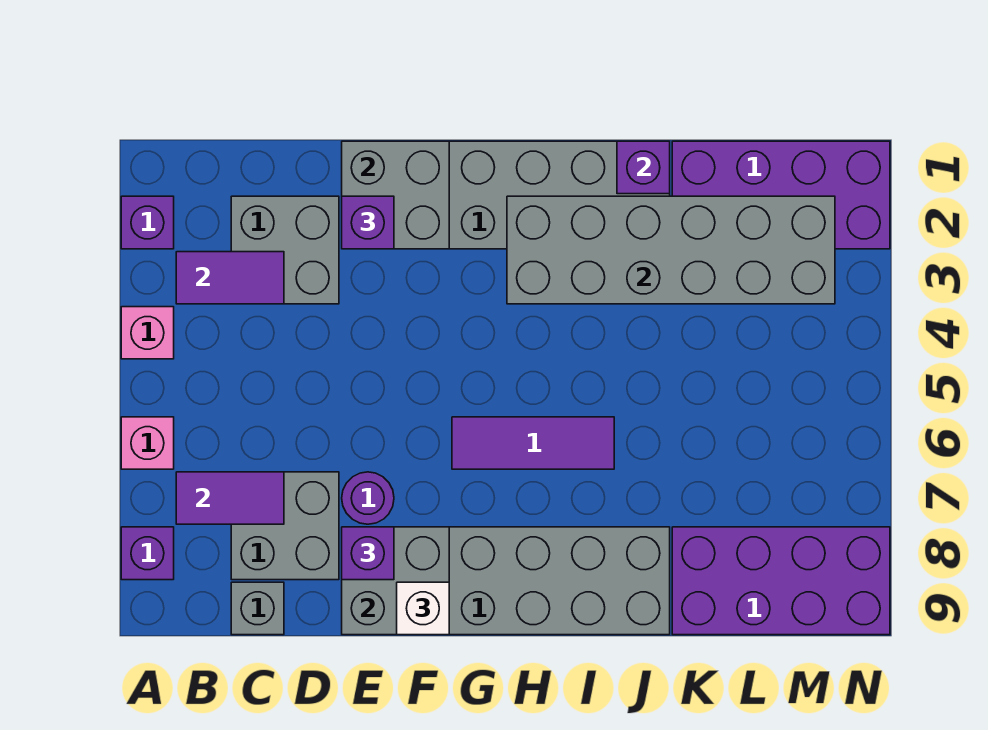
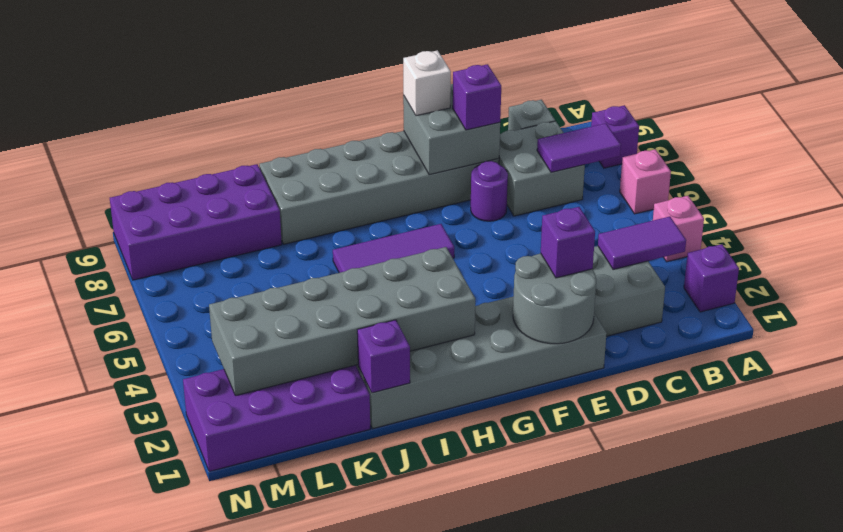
grey brick E1:F2 level 2 -> grey round brick E1:F2 level 2

